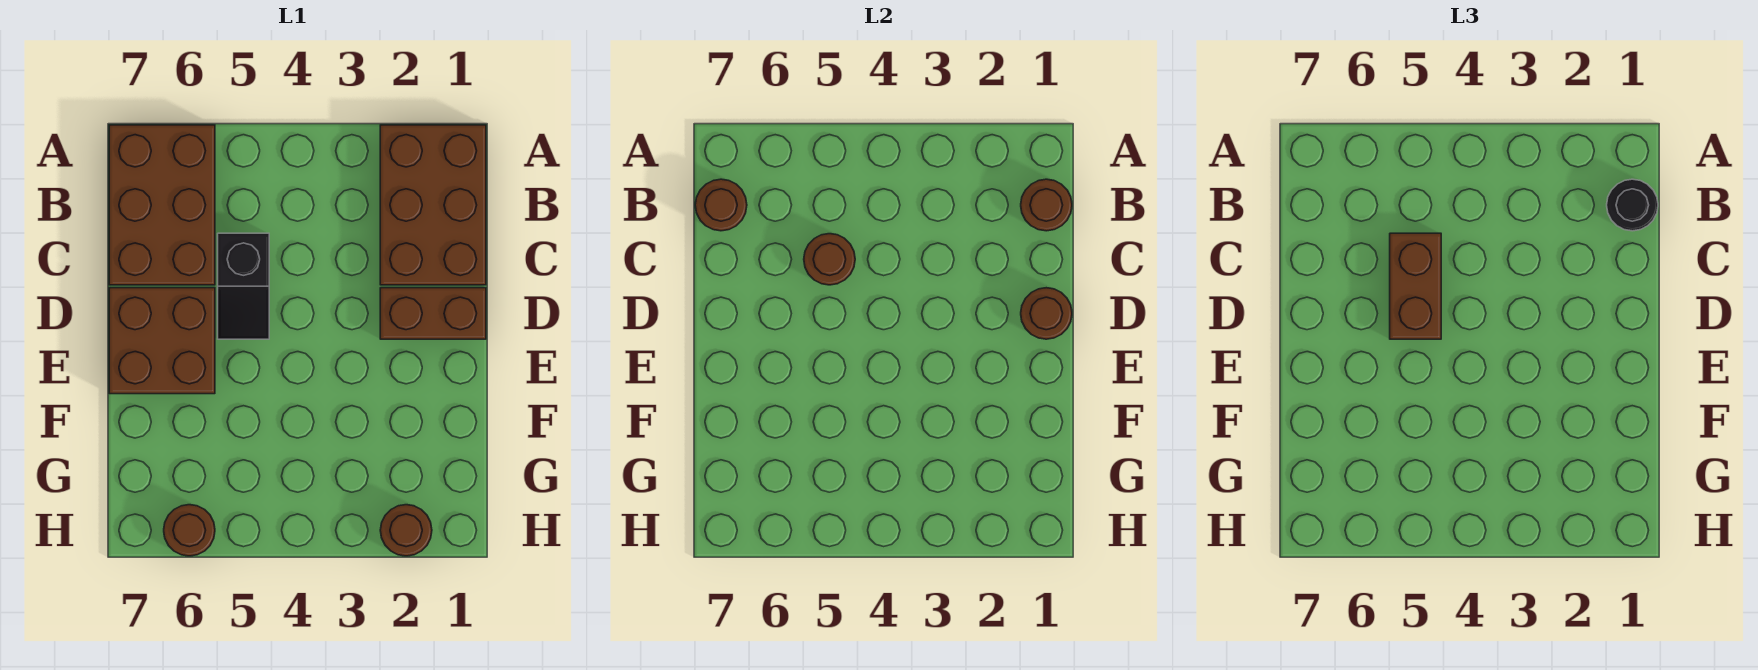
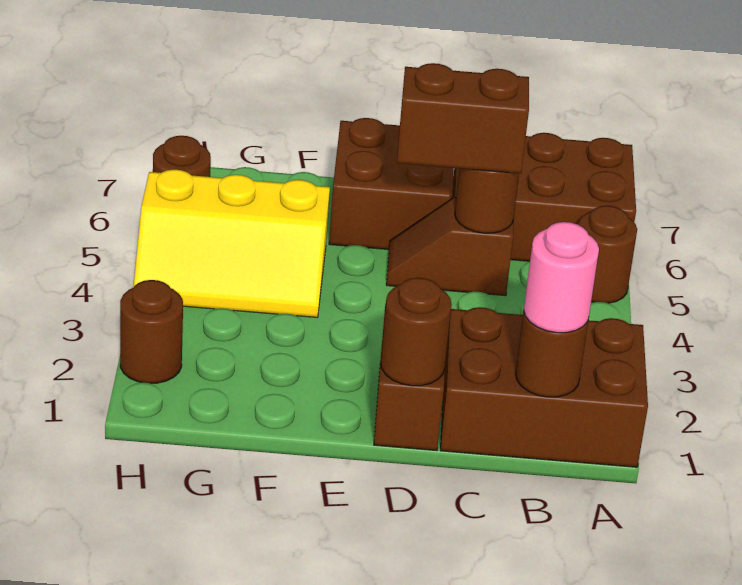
black round brick B1 level 3 -> pink round brick B1 level 3
brown round brick B7 level 2 -> brown round brick A5 level 1
black slope C5:D5 level 1 top C -> brown slope C5:D5 level 1 top C
none -> yellow slope F4:H5 level 1 top 5

